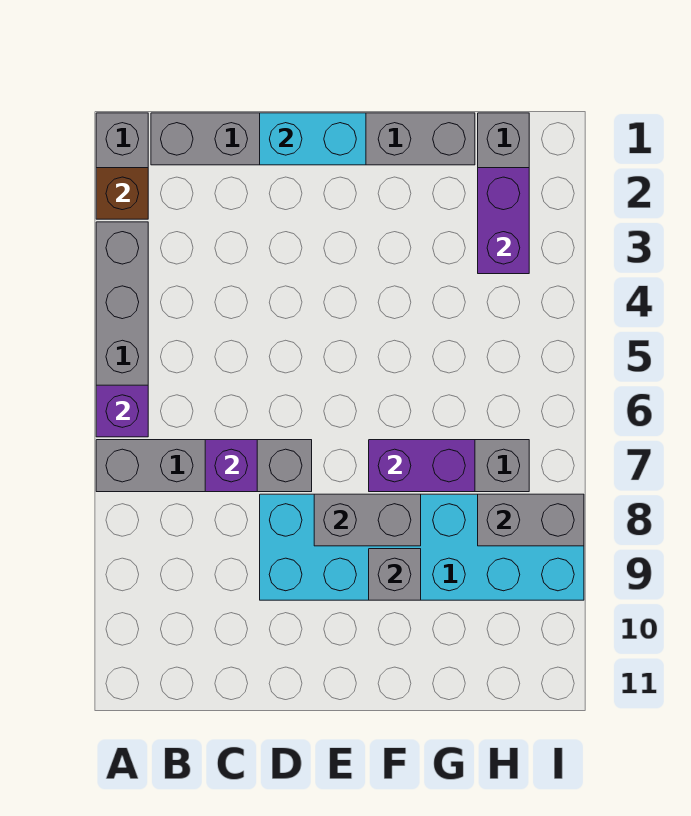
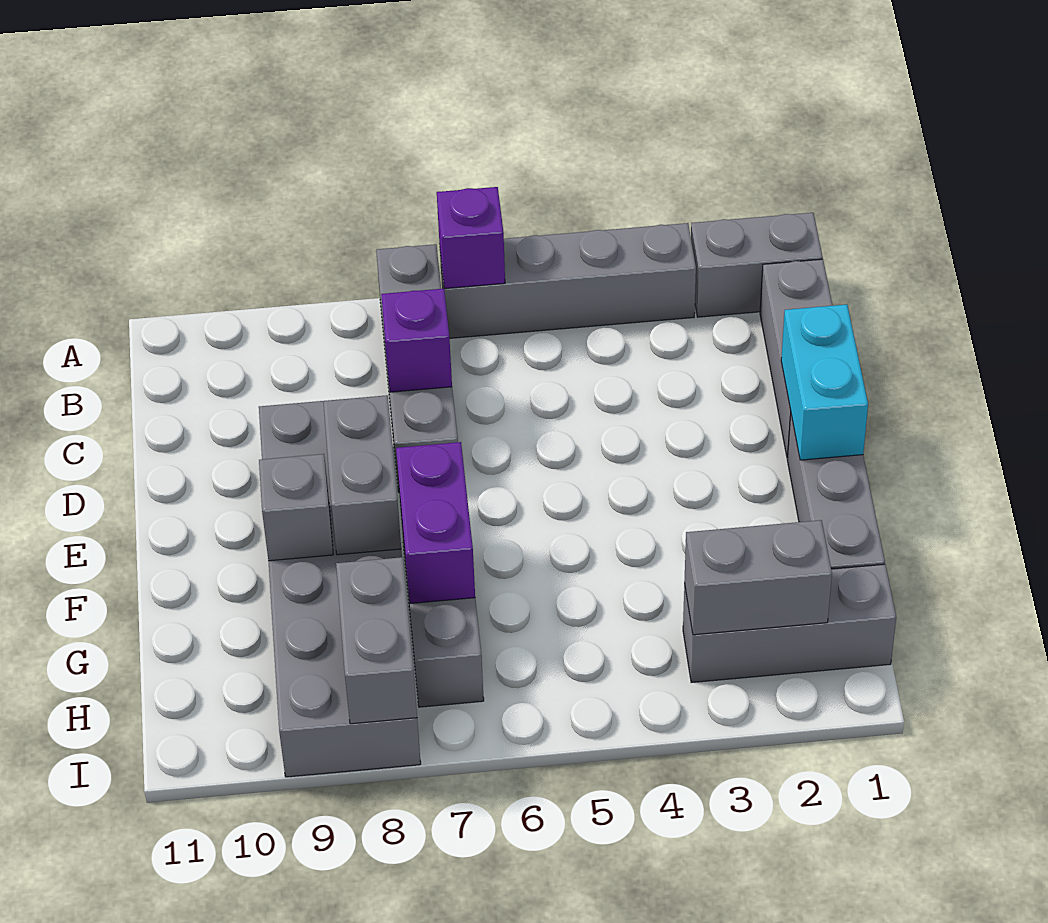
brown brick A2 level 2 -> none
cyan brick D8:I9 level 1 -> grey brick D8:I9 level 1
purple brick H2:H3 level 2 -> grey brick H2:H3 level 2

